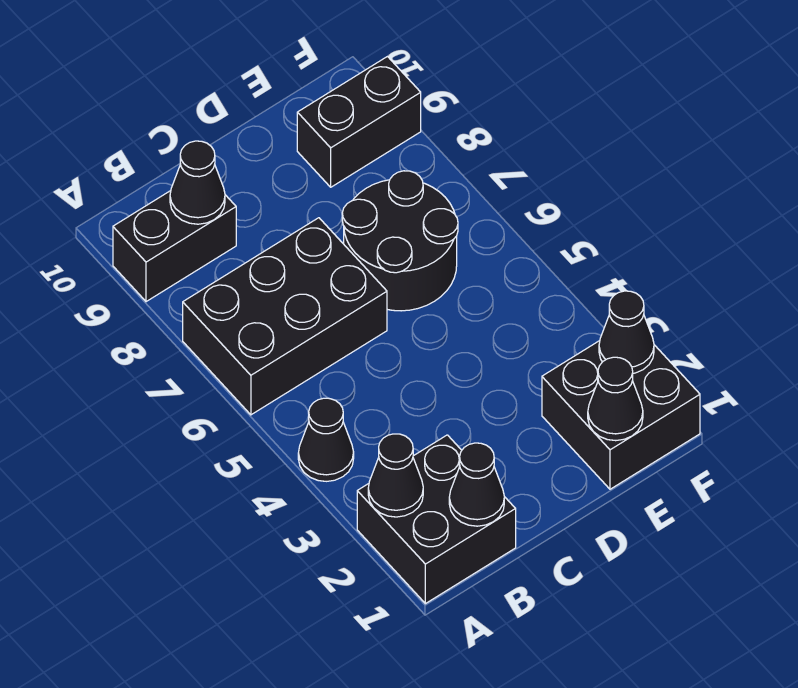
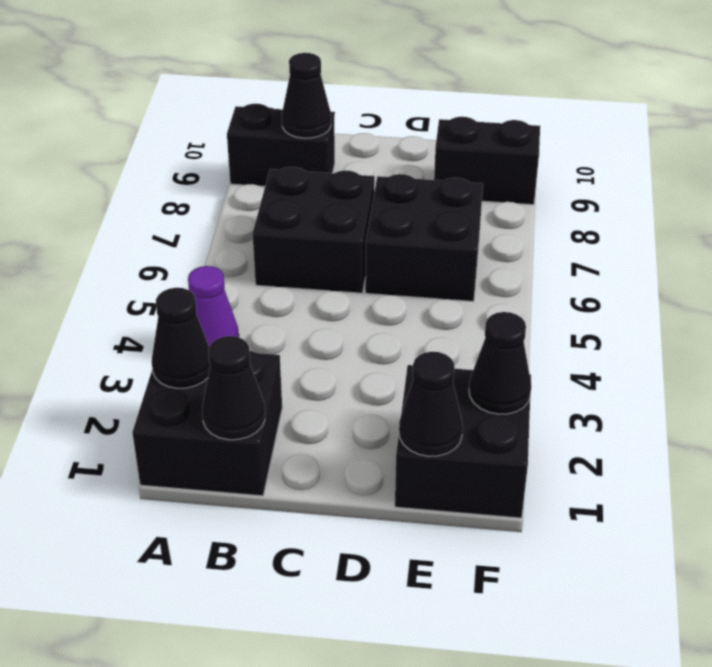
black cone A4 level 1 -> purple cone A4 level 1
black brick A6:C7 level 1 -> black brick B6:C7 level 1
black round brick D6:E7 level 1 -> black brick D6:E7 level 1

